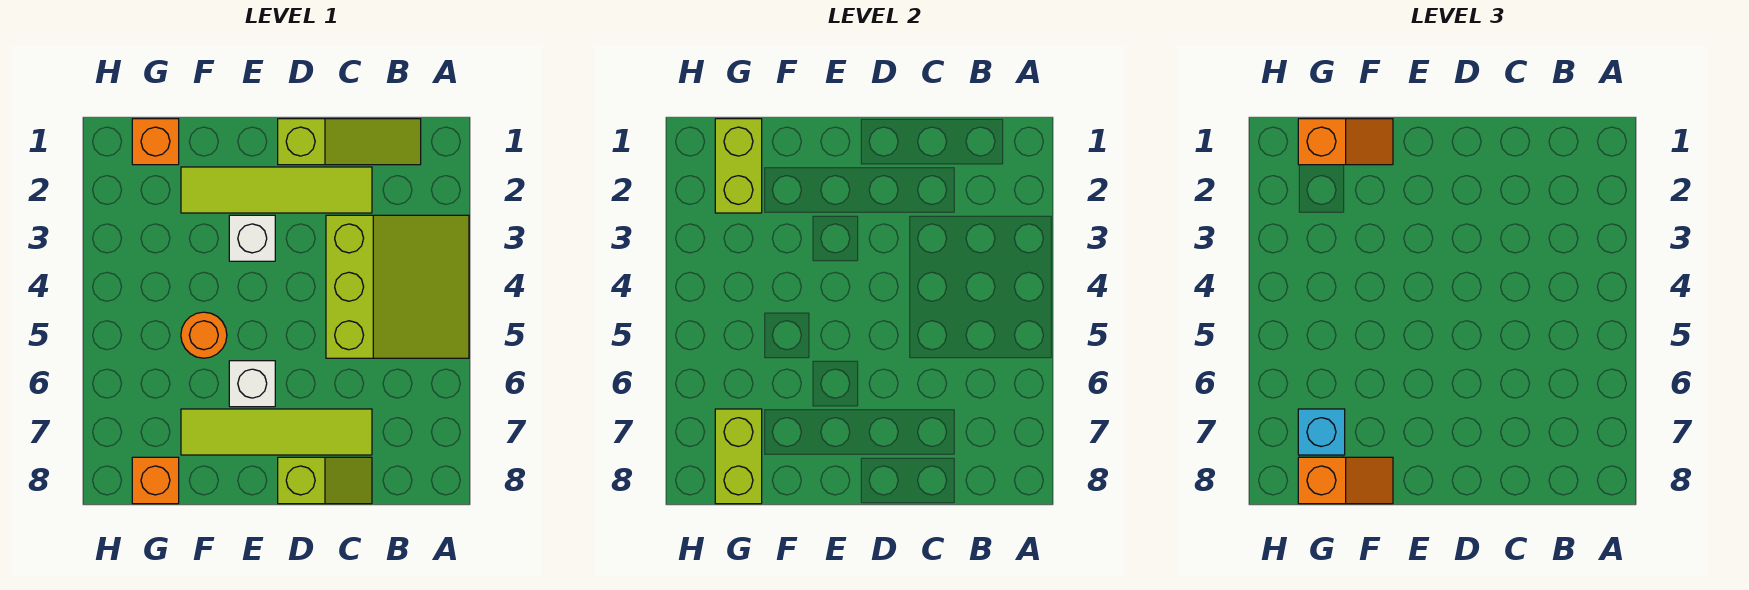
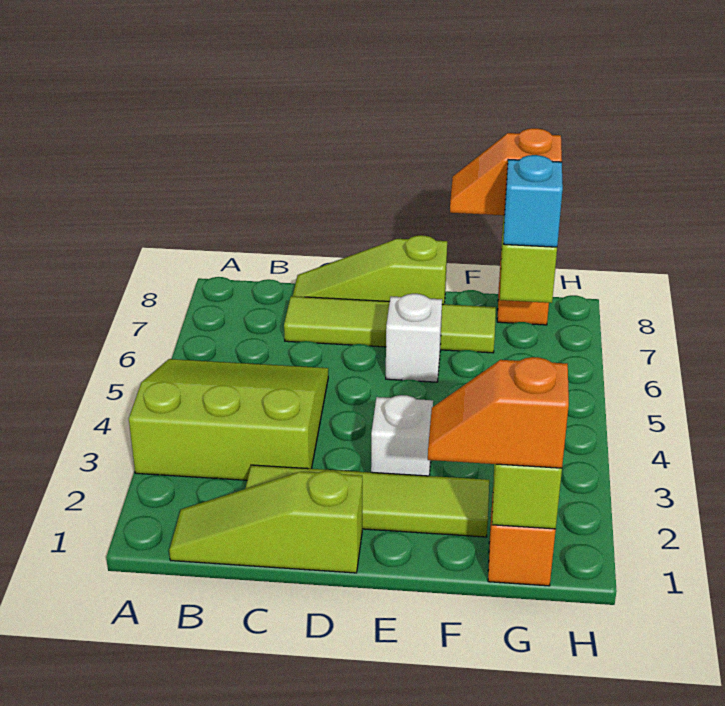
lime slope A3:C5 level 1 top C -> lime slope A3:C5 level 1 top 3
lime slope C8:D8 level 1 top D -> lime slope C8:E8 level 1 top E
orange round brick F5 level 1 -> none

